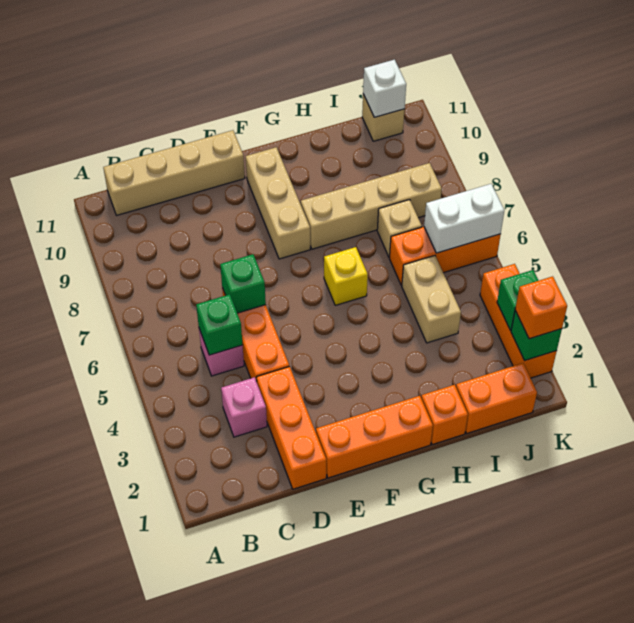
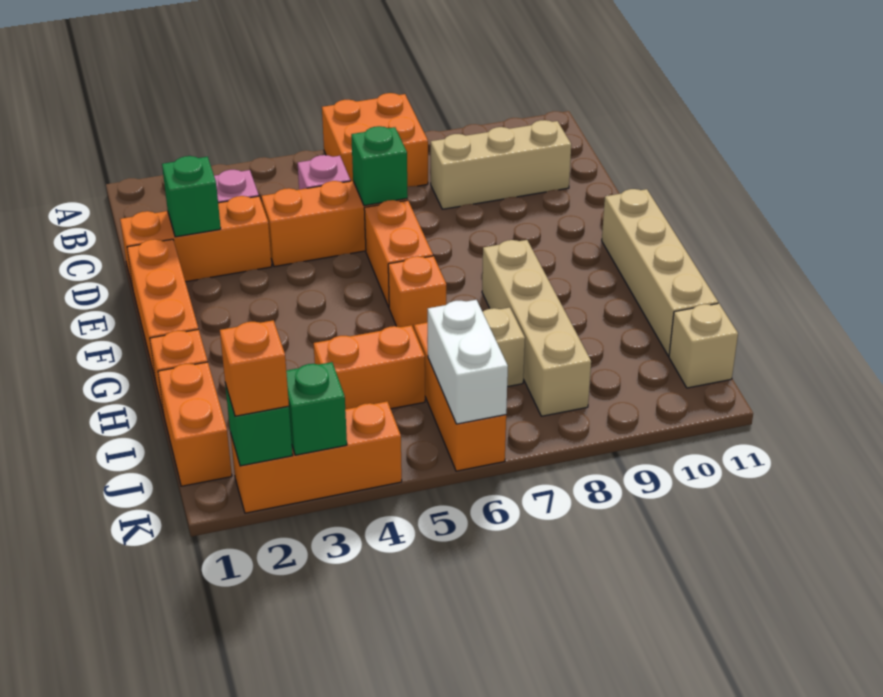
none -> orange brick A6:B7 level 1
tan brick B11:E11 level 1 -> tan brick F11:I11 level 1
green brick C5 level 2 -> green brick D2 level 2
none -> orange brick E6:F6 level 1
tan brick F8:F10 level 1 -> tan brick C8:C10 level 1
yellow brick G6 level 1 -> orange brick G6 level 1
tan brick I4:I5 level 1 -> orange brick I4:I5 level 1
white brick J11 level 2 -> none

